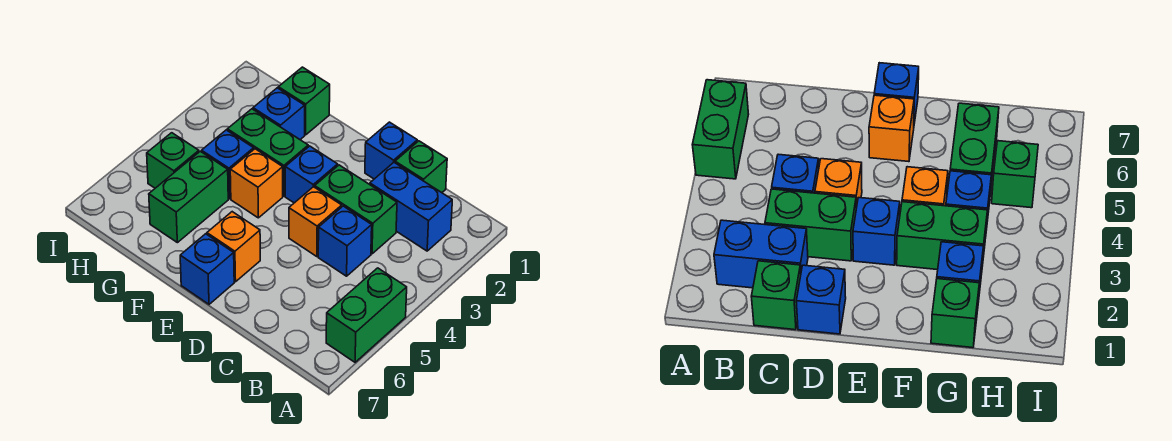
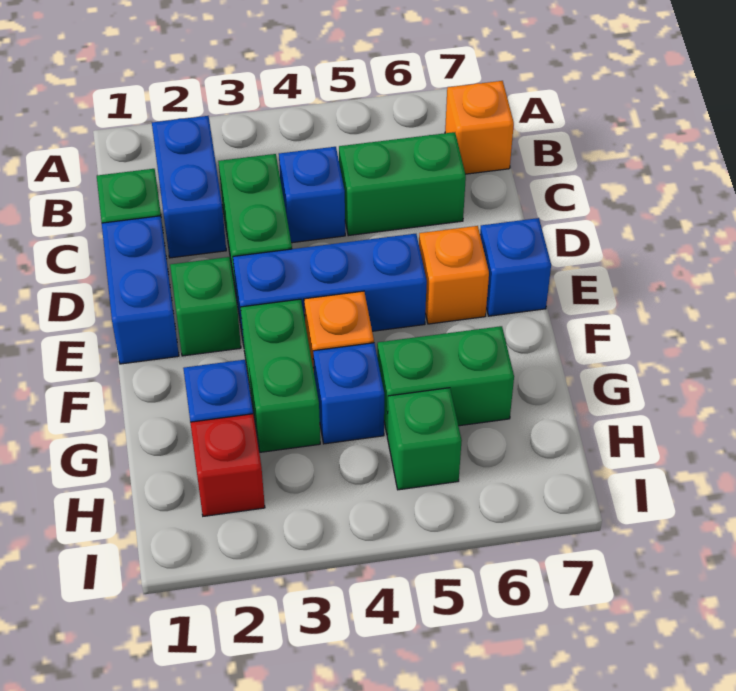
green brick A5:A6 level 1 -> green brick C5:C6 level 1
blue brick D1 level 1 -> blue brick D1:E1 level 1
orange brick D4 level 1 -> orange brick B7 level 1
blue brick E3 level 1 -> blue brick E3:E5 level 1
green brick G1 level 1 -> green brick E2 level 1
none -> red brick H2 level 1

